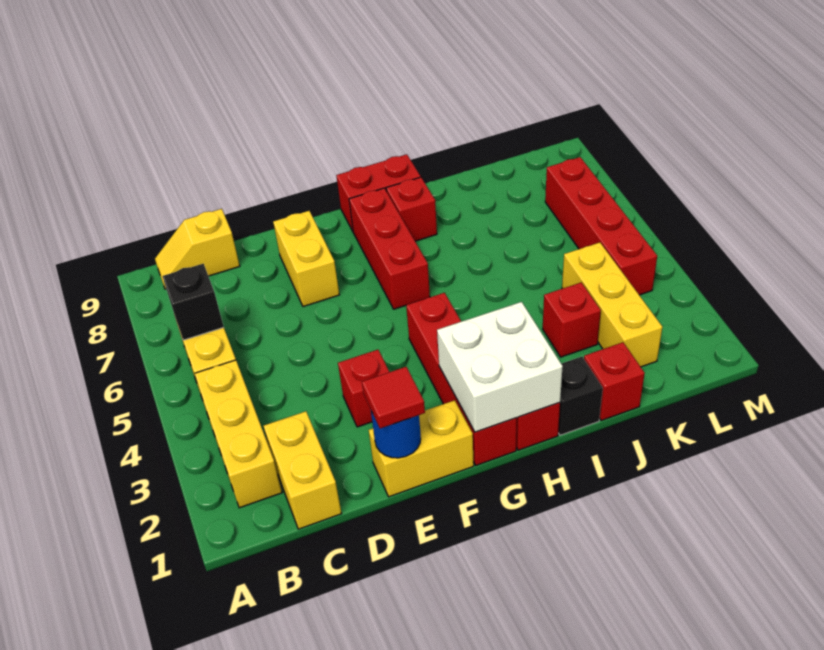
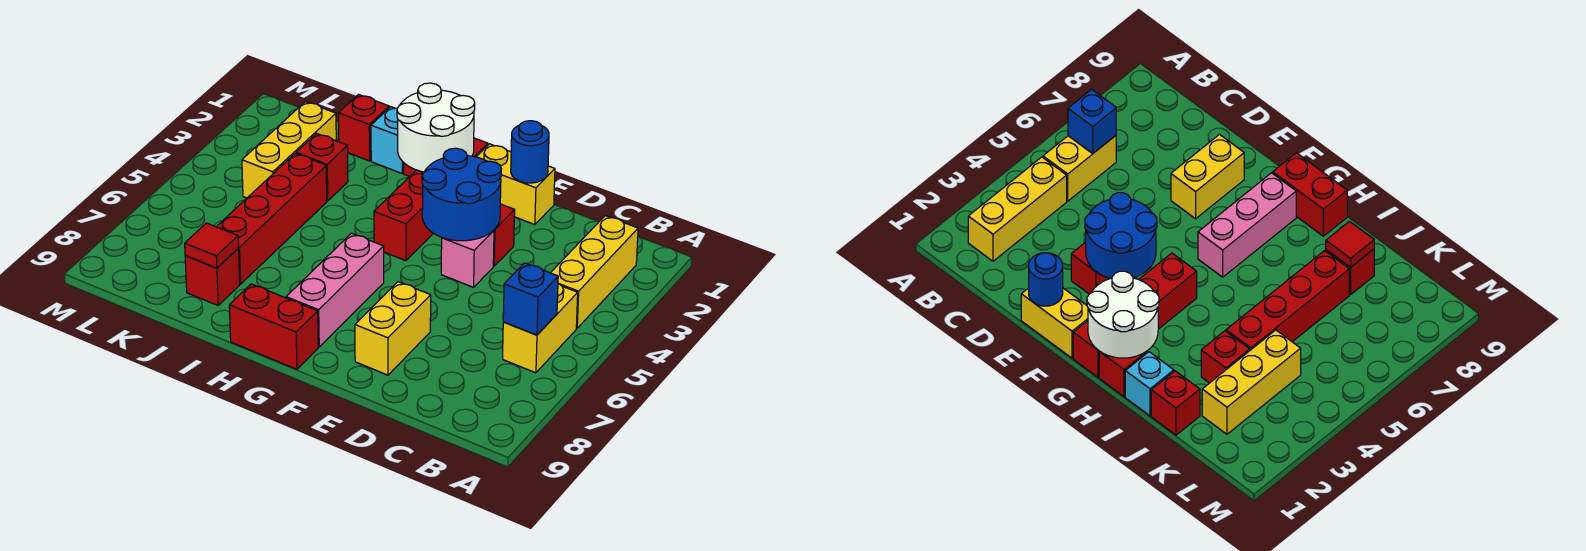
black brick B6 level 2 -> blue brick B6 level 2
yellow slope B9:C9 level 1 top C -> none
yellow brick C1:C2 level 1 -> none
red tile E1 level 3 -> red tile J8 level 2
none -> blue round brick E3:F4 level 2
none -> pink brick E4 level 1
white brick G1:H2 level 2 -> white round brick G1:H2 level 2
red brick G6:G8 level 1 -> pink brick G6:G8 level 1
red brick H8 level 1 -> red brick J8 level 1
black brick I1 level 1 -> cyan brick I1 level 1
red brick L4:L7 level 1 -> red brick J4:J7 level 1

